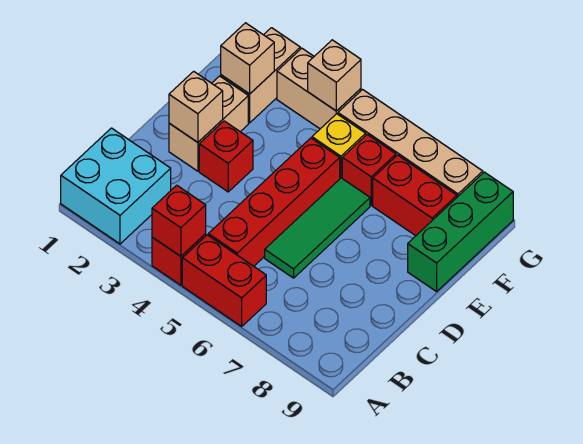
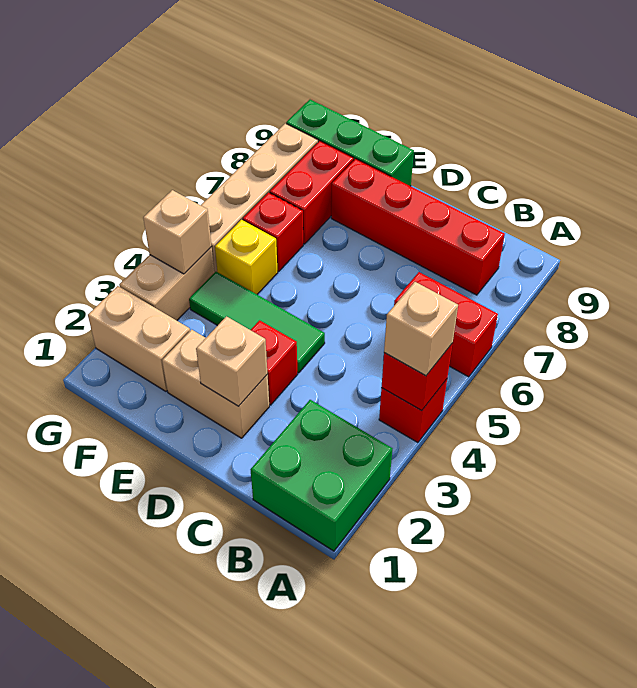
cyan brick A1:B2 level 1 -> green brick A1:B2 level 1
red brick A5:A6 level 1 -> red brick A6:B6 level 1
red brick B5:E5 level 1 -> red brick B8:E8 level 1
green tile C6:E6 level 1 -> green tile D4:F4 level 1
tan brick F2 level 2 -> tan brick A4 level 3

